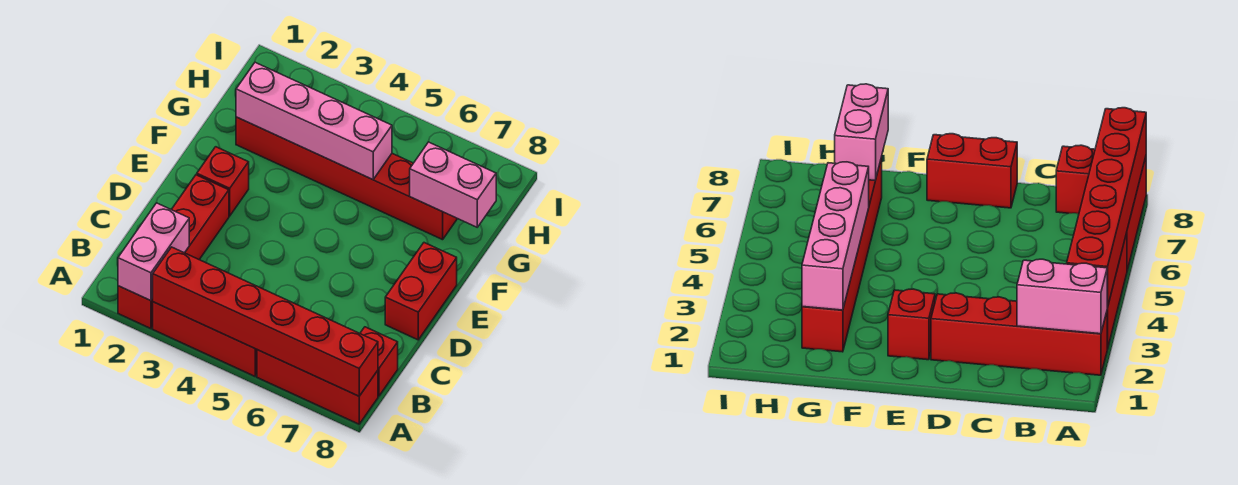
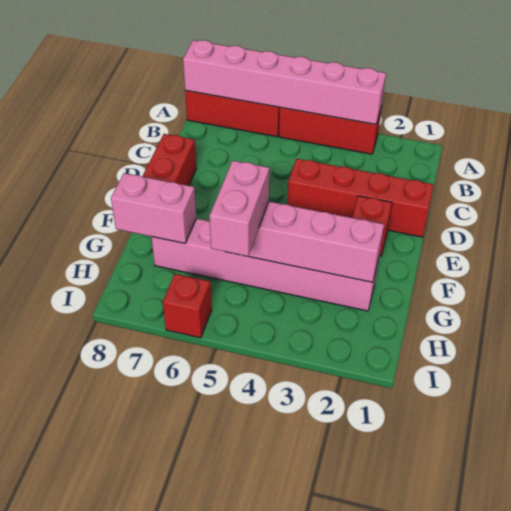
red brick A2:D2 level 1 -> red brick D1:D4 level 1
pink brick A2:B2 level 2 -> pink brick G5:H5 level 3
red brick A3:A8 level 2 -> pink brick A3:A8 level 2
red brick B8 level 1 -> red brick I6 level 1
red brick G2:G7 level 1 -> pink brick G2:G7 level 1

